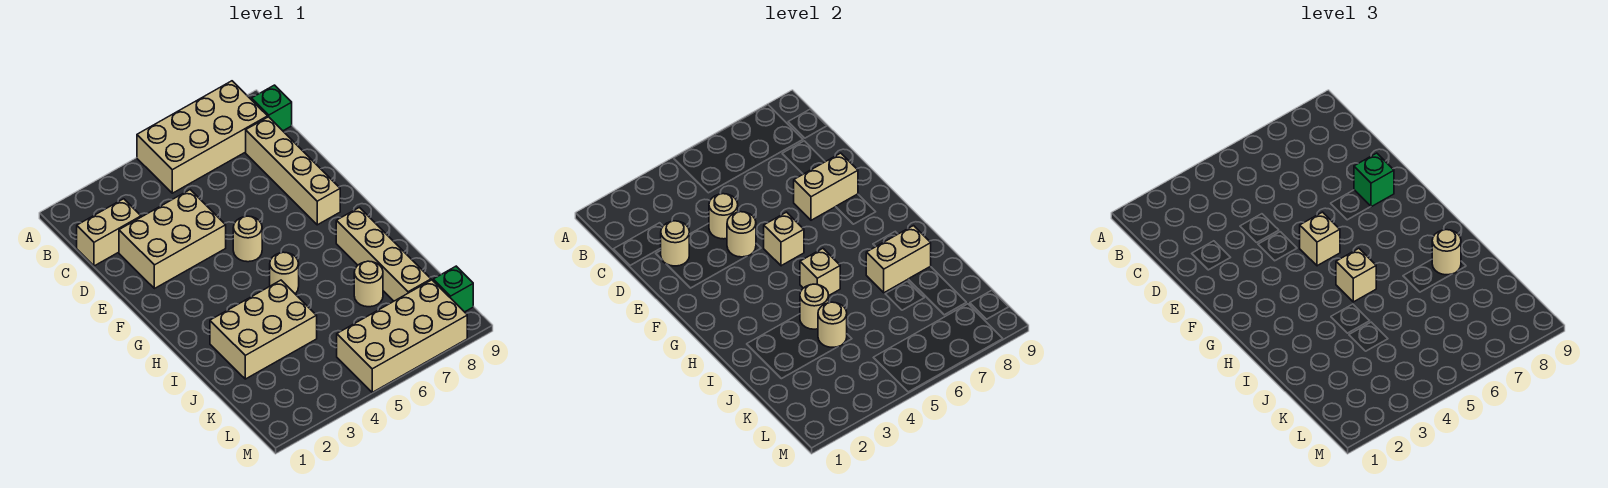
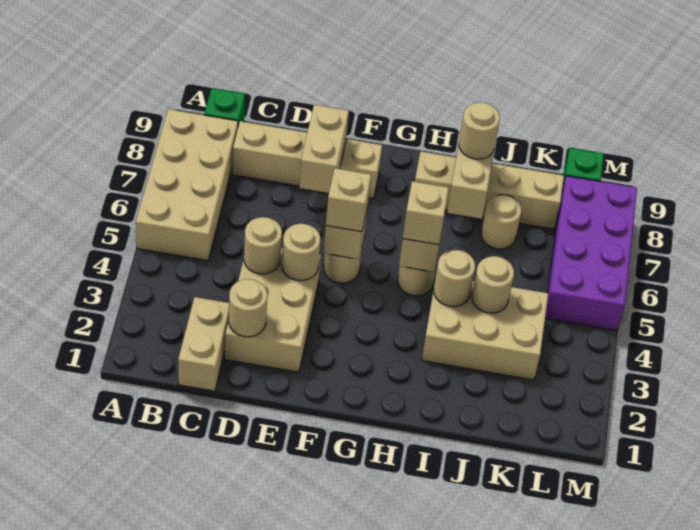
green brick E8 level 3 -> none
tan brick I2:J4 level 1 -> tan brick I3:K4 level 1
tan brick L5:M8 level 1 -> purple brick L5:M8 level 1

